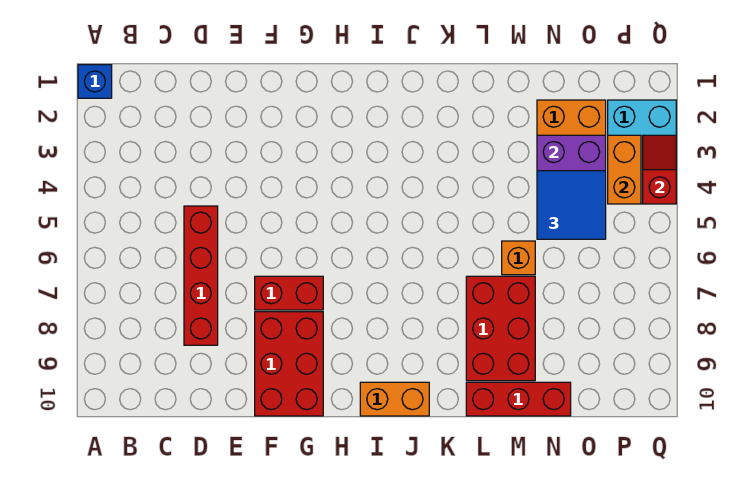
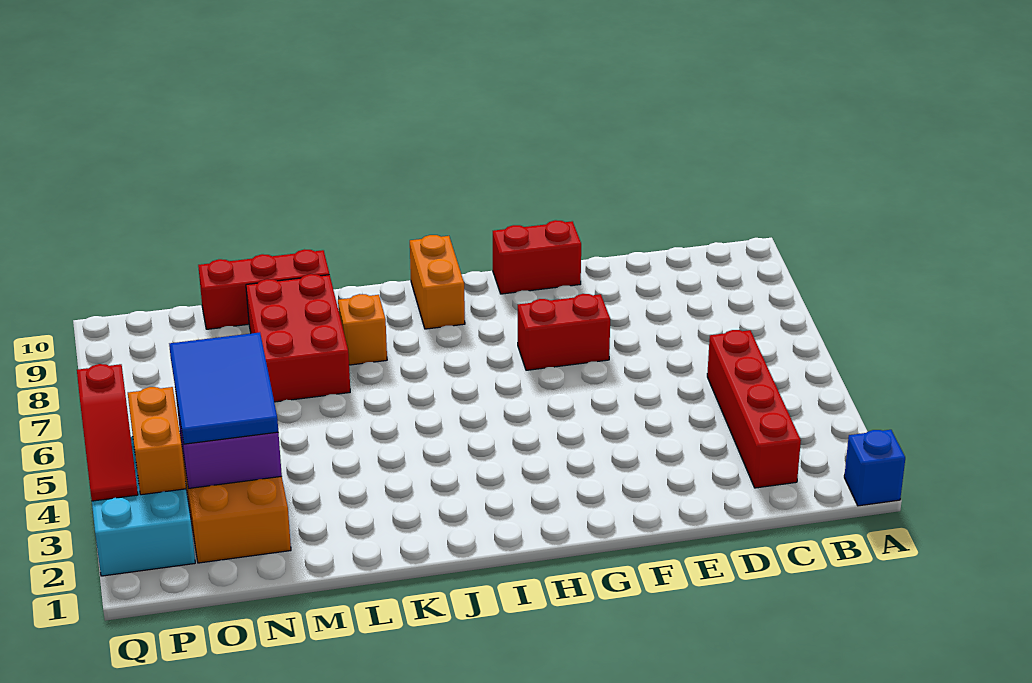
red brick D5:D8 level 1 -> red brick C2:C5 level 1
red brick F8:G10 level 1 -> red brick F10:G10 level 1
orange brick I10:J10 level 1 -> orange brick I9:I10 level 1
orange brick M6 level 1 -> orange brick K8 level 1
blue tile N4:O5 level 3 -> blue tile N3:O5 level 3
red slope Q3:Q4 level 2 top 4 -> red slope Q3:Q5 level 2 top 5

